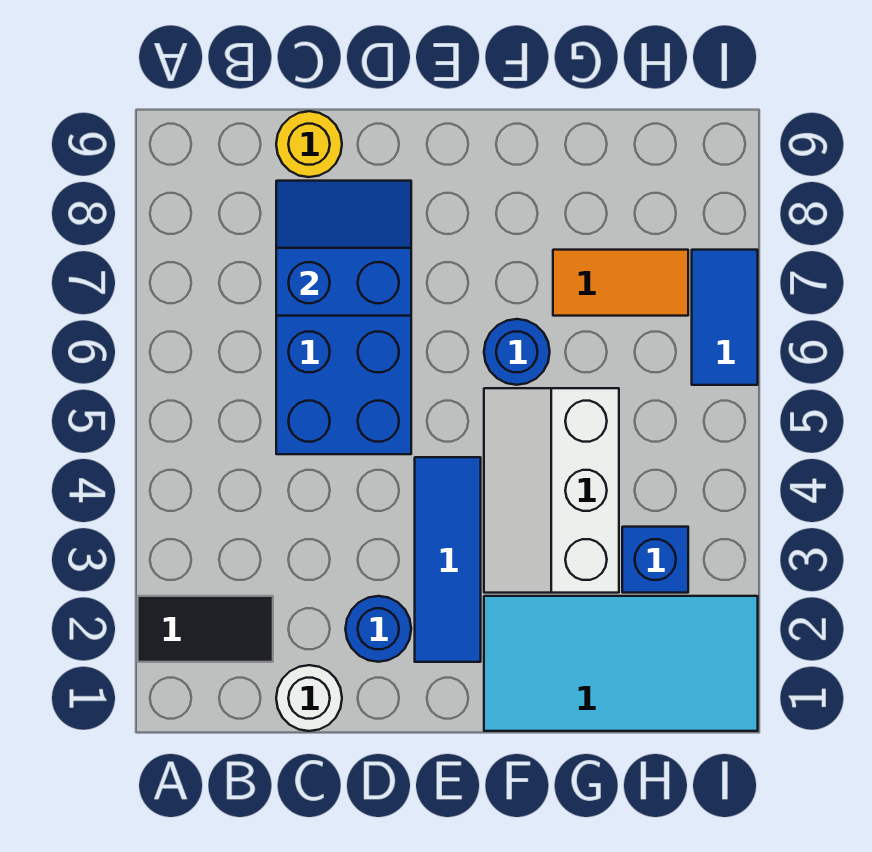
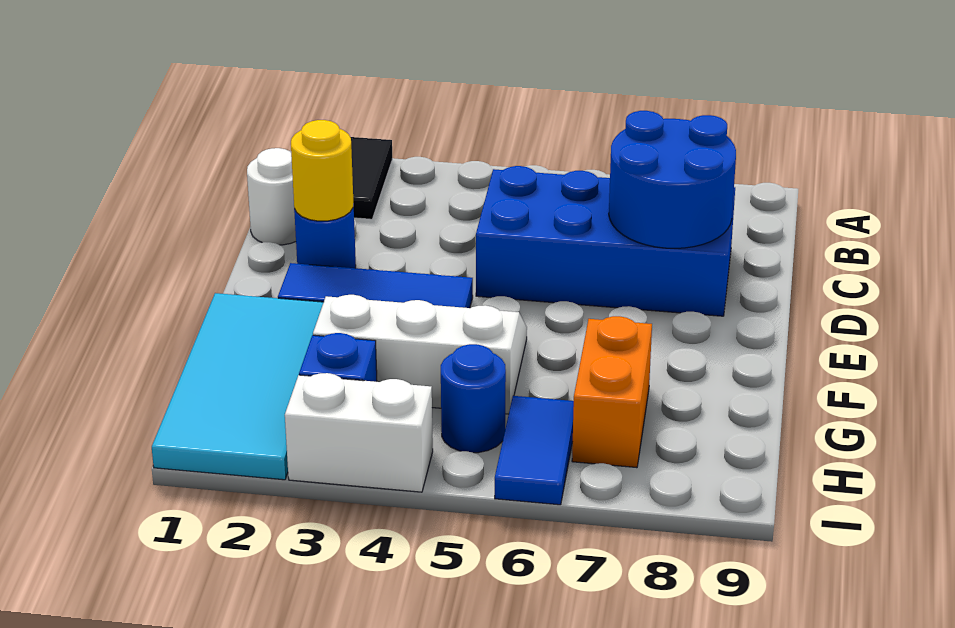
blue slope C7:D8 level 2 top 7 -> blue round brick C7:D8 level 2
yellow round brick C9 level 1 -> yellow round brick D2 level 2
blue round brick F6 level 1 -> blue round brick H5 level 1
orange tile G7:H7 level 1 -> orange brick G7:H7 level 1
none -> white brick I3:I4 level 1
blue tile I6:I7 level 1 -> blue tile H6:I6 level 1

